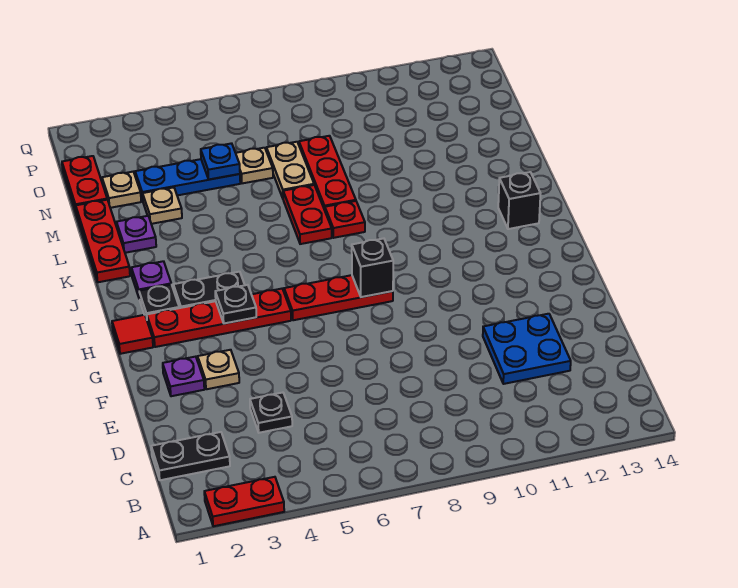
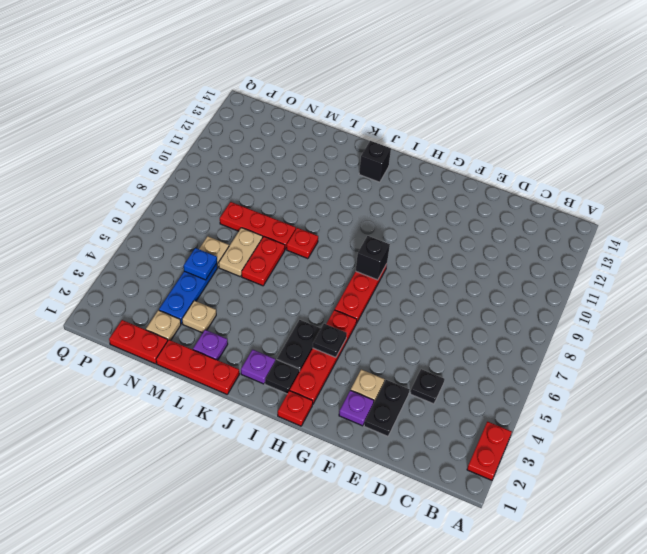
black plate C1:C2 level 1 -> black plate E2:E3 level 1
blue plate D11:E12 level 1 -> none
red tile H1 level 1 -> red plate H1 level 1
red plate K7:L7 level 1 -> red plate L6:L7 level 1
tan plate M7:N7 level 1 -> tan plate M6:M7 level 1

